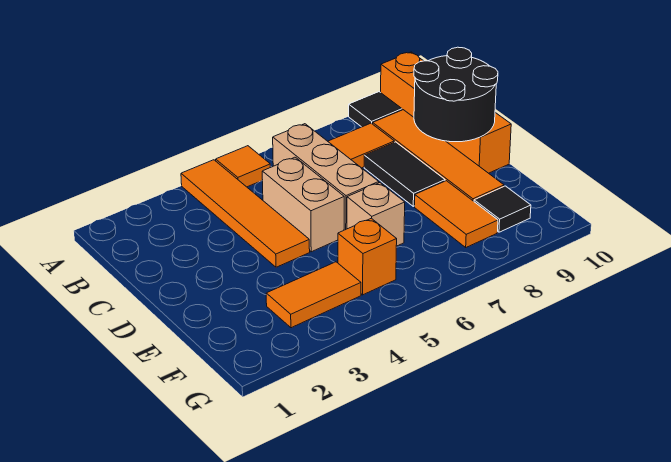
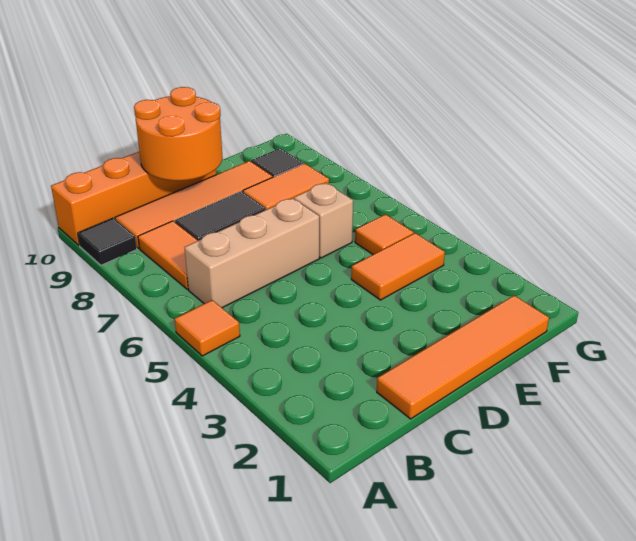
orange tile A4:D4 level 1 -> orange tile C1:F1 level 1
tan brick C5:D5 level 1 -> none
black round brick C9:D10 level 2 -> orange round brick C9:D10 level 2
orange tile F3:F4 level 1 -> orange tile E4:F4 level 1
orange brick F5 level 1 -> orange tile F5 level 1

